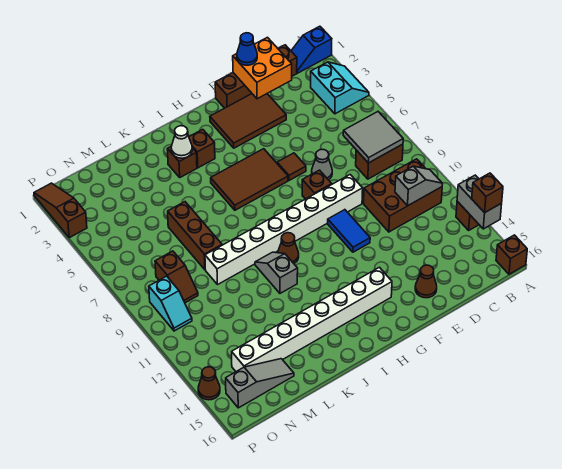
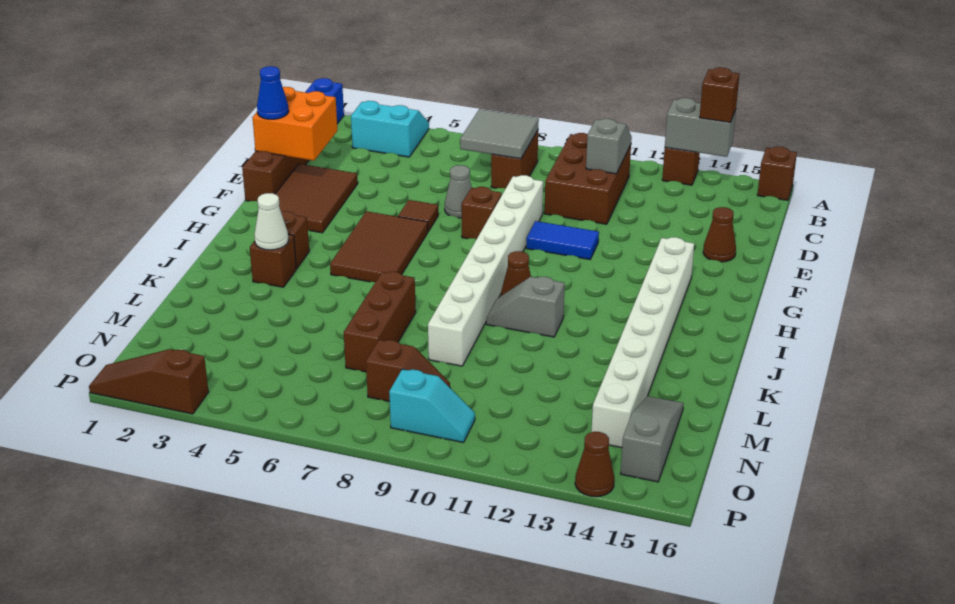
brown brick L6:L8 level 1 -> brown brick K7:M7 level 1

